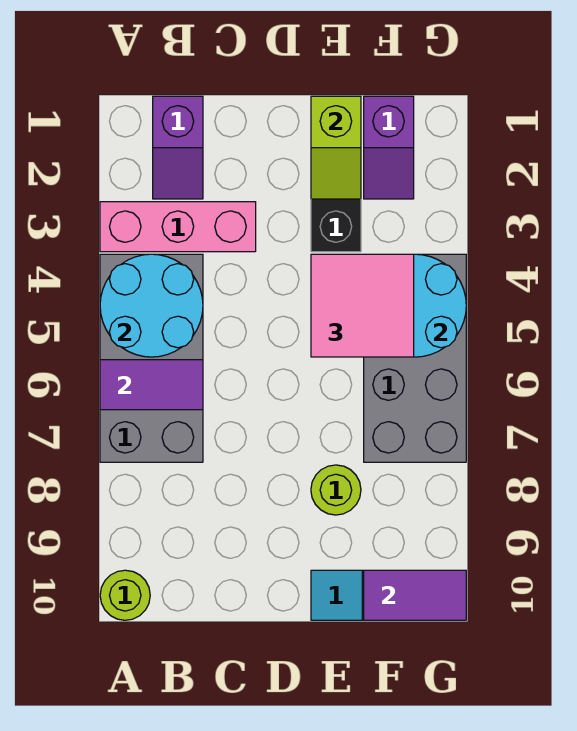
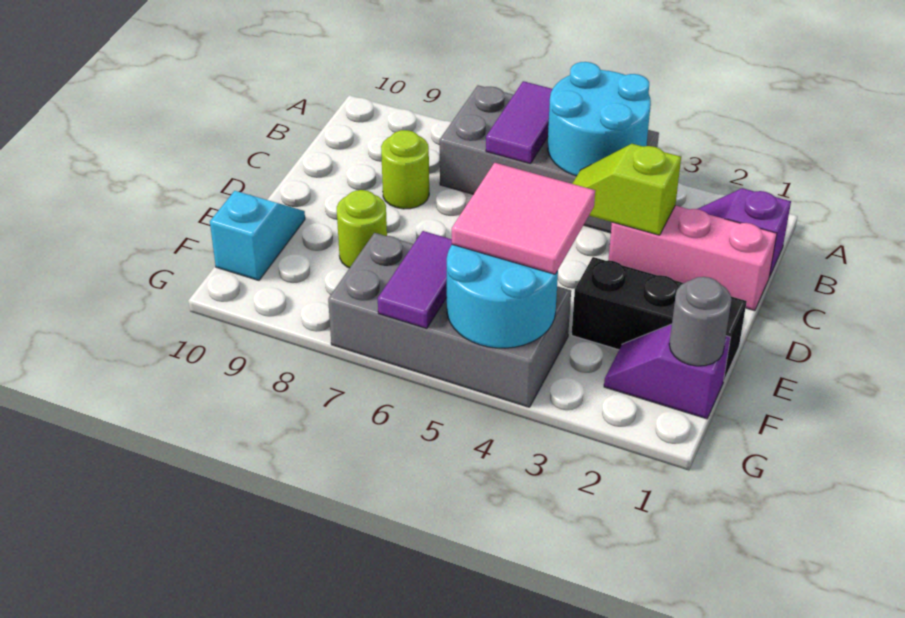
pink brick A3:C3 level 1 -> pink brick C1:C3 level 1
lime round brick A10 level 1 -> lime round brick C8 level 1
lime slope E1:E2 level 2 top 1 -> lime slope C3:C4 level 2 top 3
none -> grey round brick F1 level 2
purple tile F10:G10 level 2 -> purple tile F6:G6 level 2

